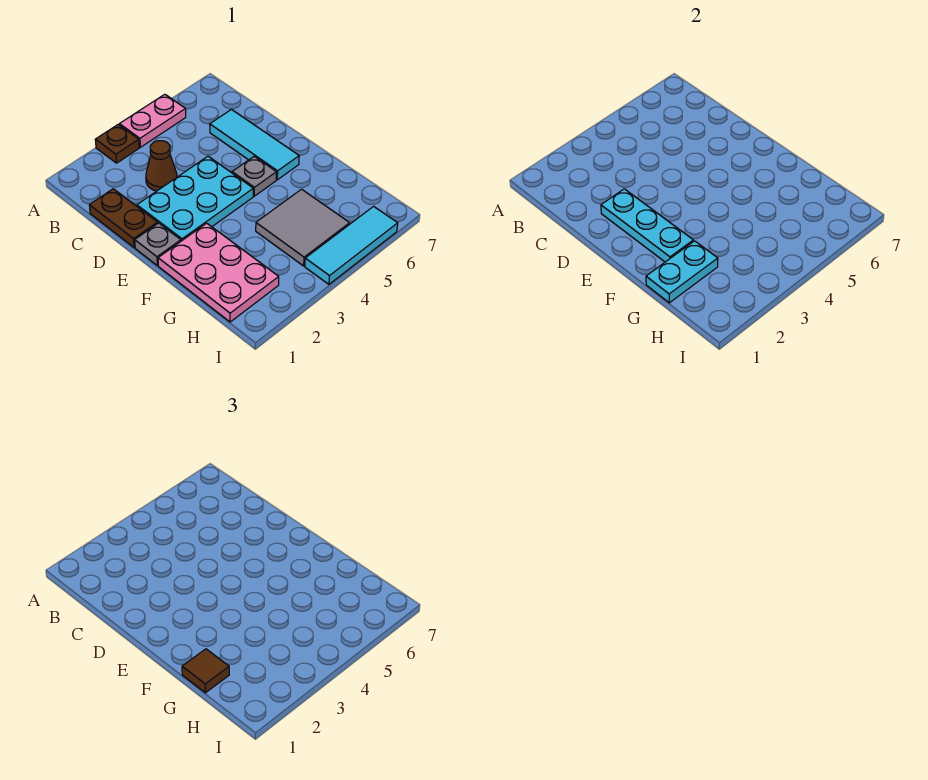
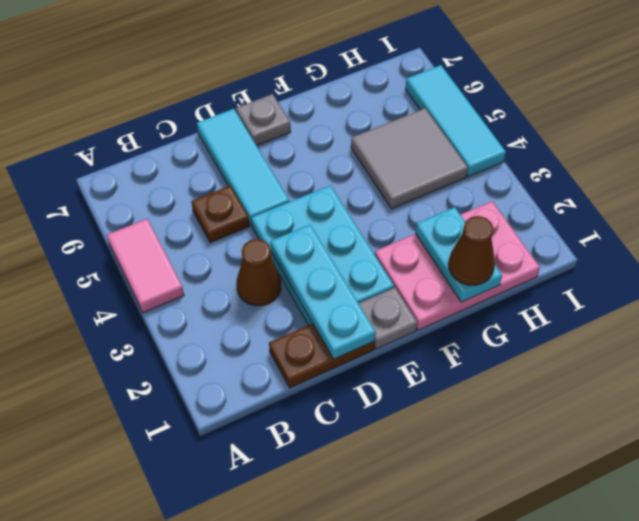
brown plate A3 level 1 -> brown plate C5 level 1
pink plate A4:A5 level 1 -> pink tile A4:A5 level 1
cyan tile C6:E6 level 1 -> cyan tile D5:D7 level 1
cyan plate D2:F2 level 2 -> cyan plate D1:D3 level 2
grey plate E5 level 1 -> grey plate E7 level 1
brown tile G1 level 3 -> brown cone G1 level 3

